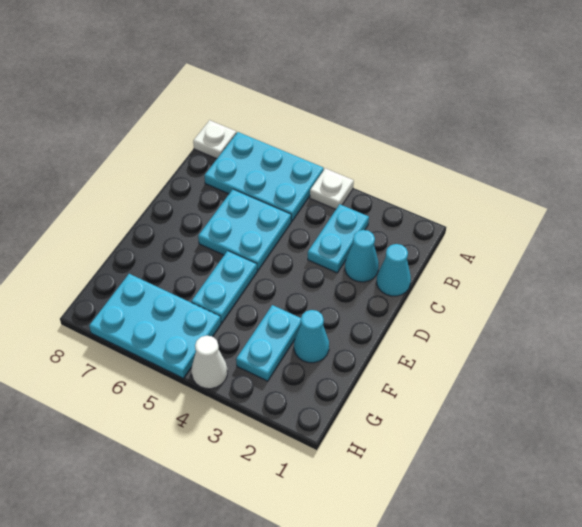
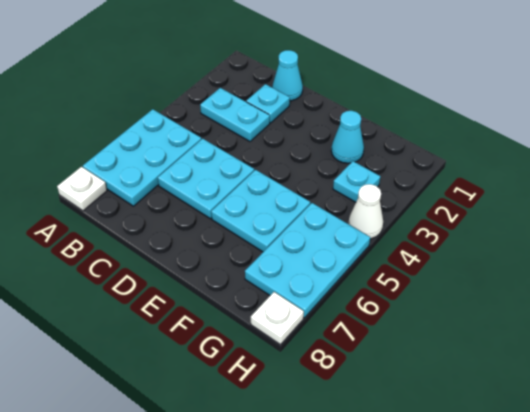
white plate A4 level 1 -> white plate H8 level 1
cyan cone C2 level 1 -> cyan plate C2 level 1
cyan plate E5:F5 level 1 -> cyan plate E5:F6 level 1
cyan plate F3:G3 level 1 -> cyan plate G3 level 1

